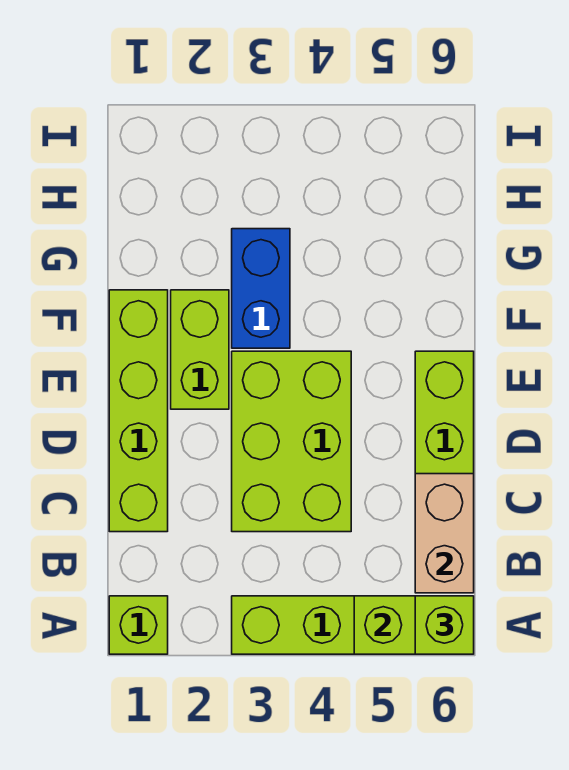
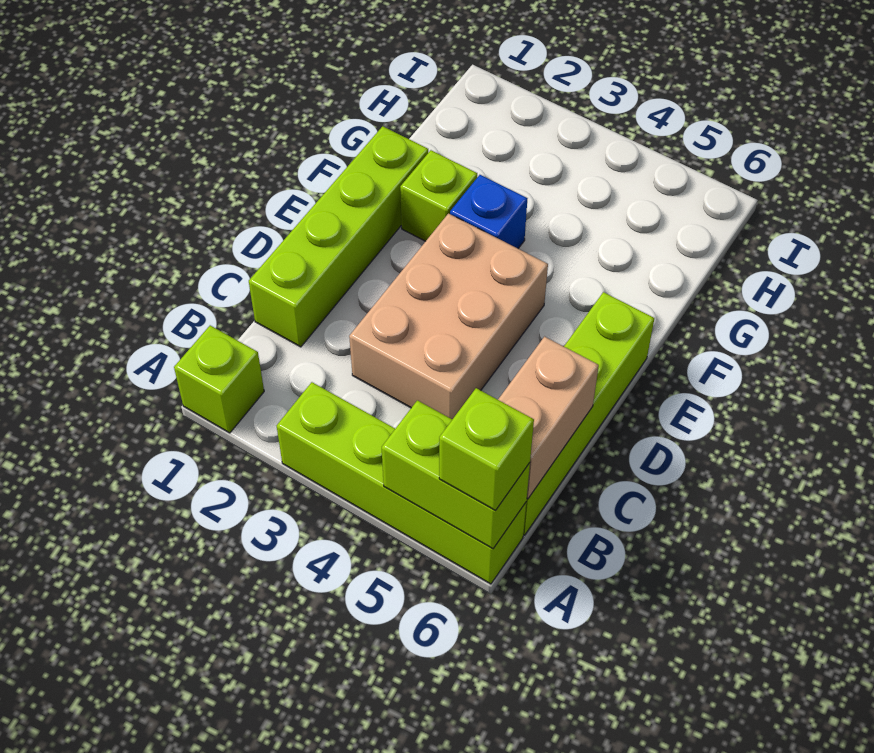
lime brick C3:E4 level 1 -> tan brick C3:E4 level 1
lime brick E2:F2 level 1 -> lime brick F2 level 1
blue brick F3:G3 level 1 -> blue brick F3 level 1

